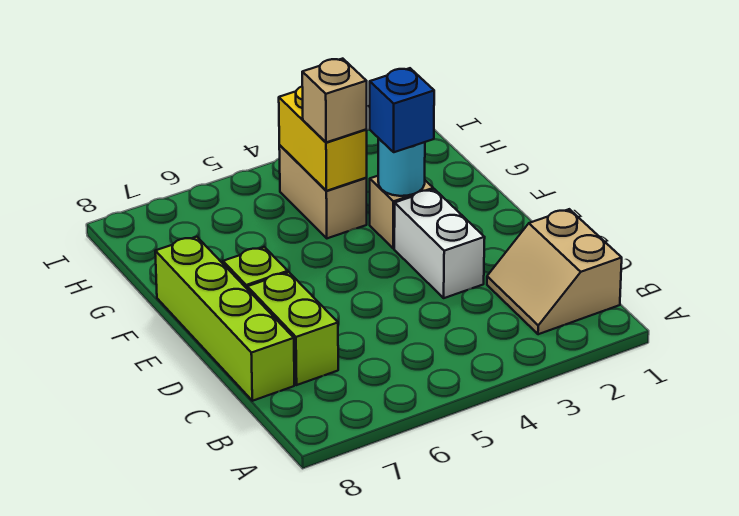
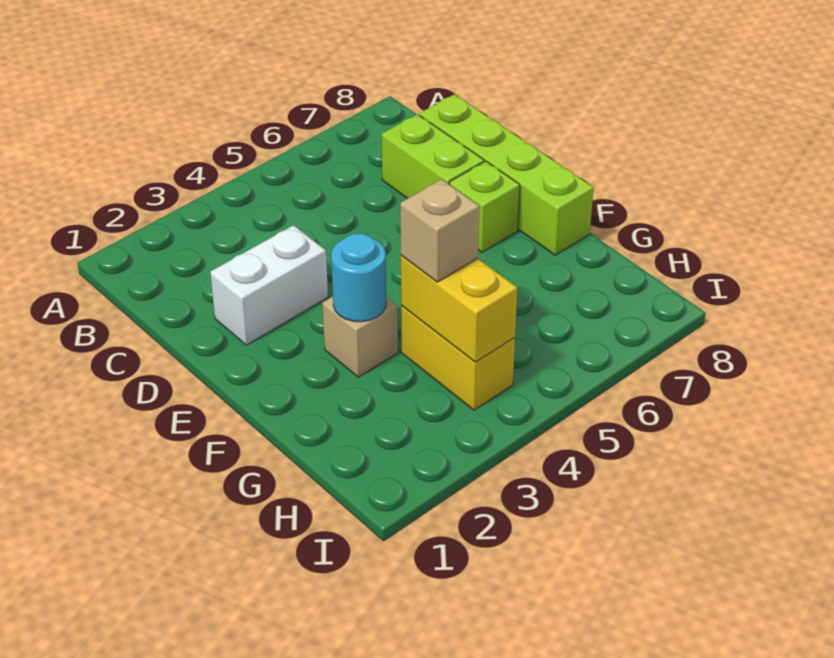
tan slope B1:C2 level 1 top 1 -> none
white brick D3:E3 level 1 -> white brick D2:D3 level 1
blue brick F3 level 3 -> none
tan brick G4:H4 level 1 -> yellow brick G4:H4 level 1

